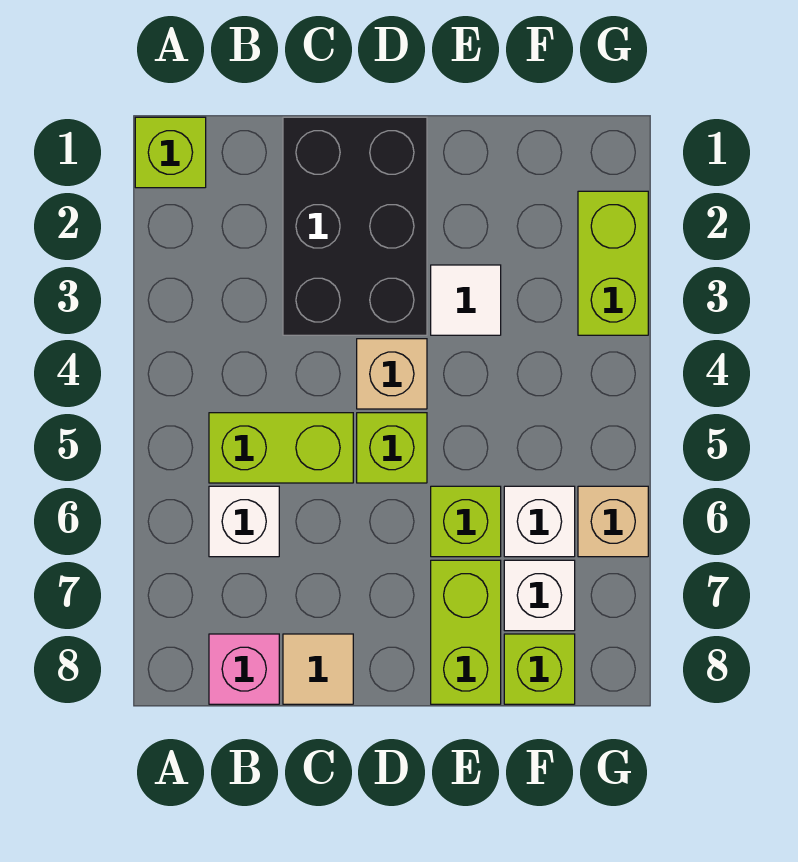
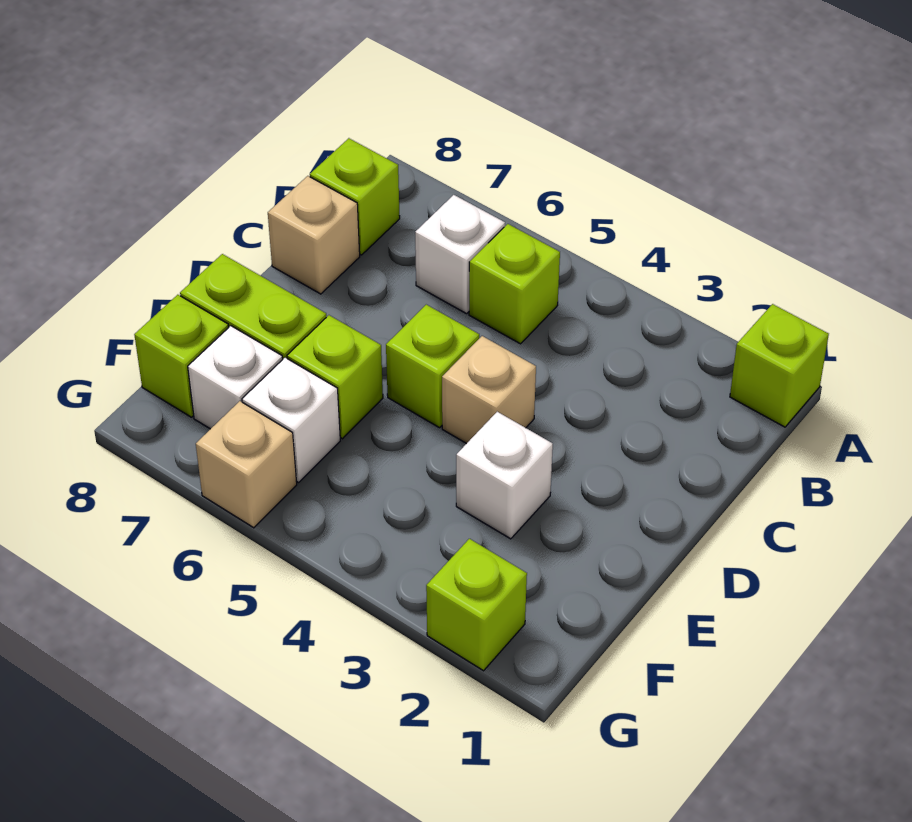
lime brick B5:C5 level 1 -> lime brick B5 level 1
pink brick B8 level 1 -> lime brick B8 level 1
black brick C1:D3 level 1 -> none
tan tile C8 level 1 -> tan brick C8 level 1
white tile E3 level 1 -> white brick E3 level 1
lime brick G2:G3 level 1 -> lime brick G2 level 1

